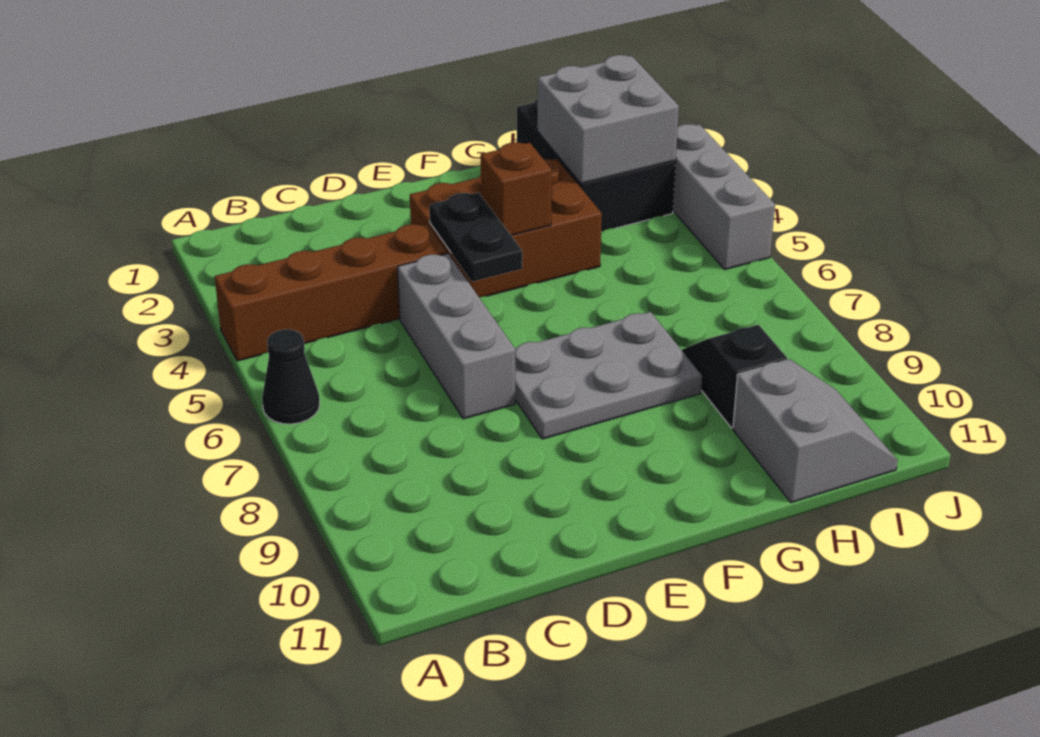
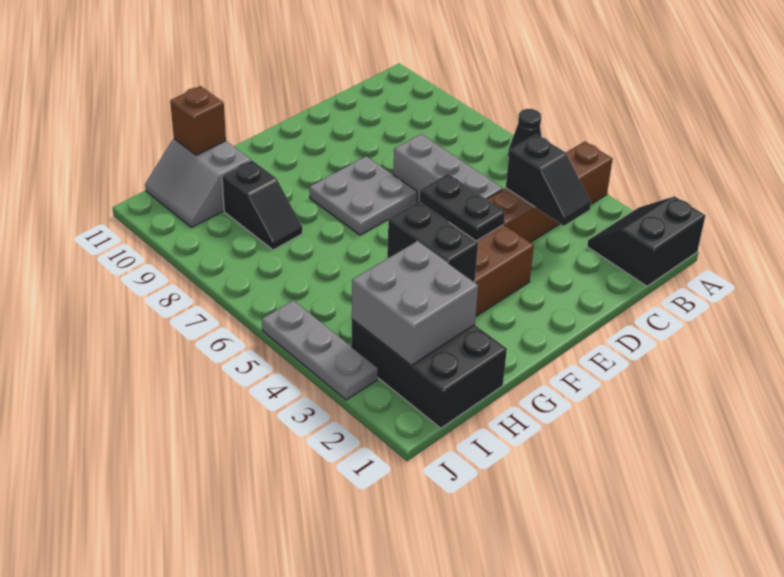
none -> black slope A1:B2 level 1 top 1
none -> black slope C3:C4 level 2 top 4
grey plate E7:G8 level 1 -> grey plate E7:F8 level 1
brown brick F4 level 2 -> brown brick H11 level 2
none -> black brick G3:G4 level 2
grey brick J3:J5 level 1 -> grey plate J3:J5 level 1

